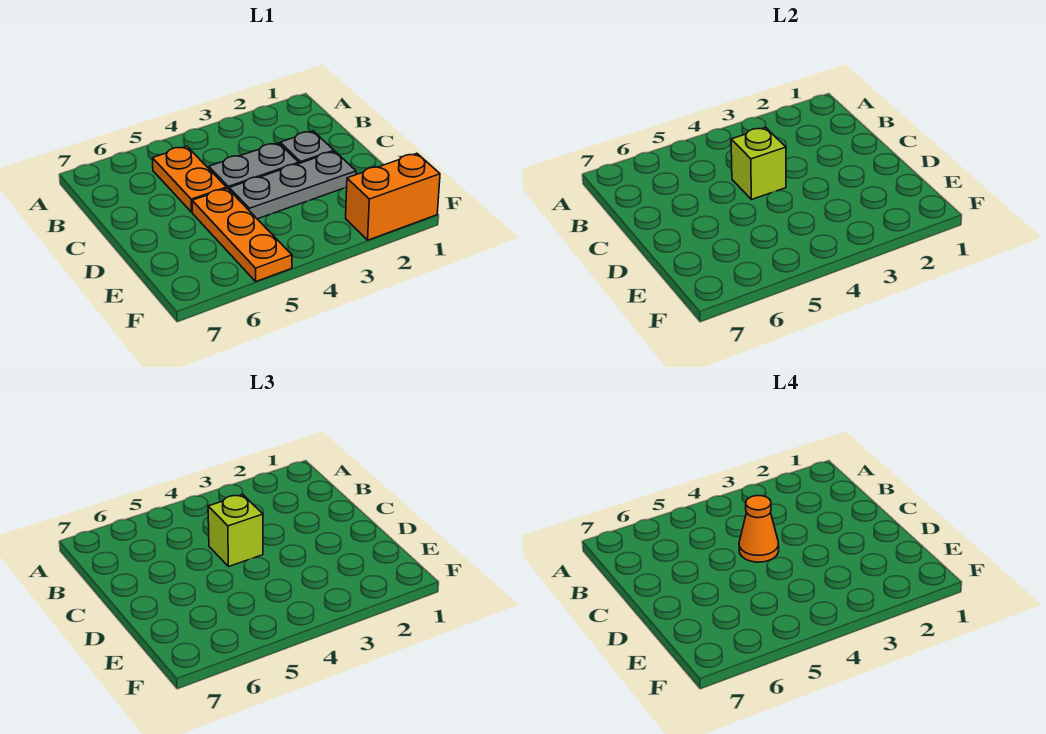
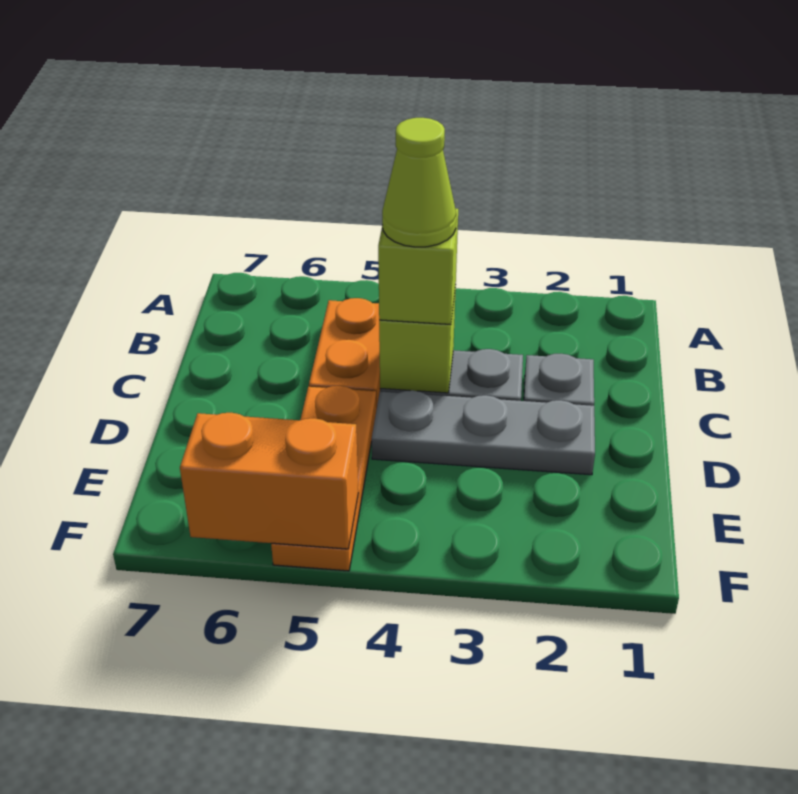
orange cone C4 level 4 -> lime cone C4 level 4
orange brick F1:F2 level 1 -> orange brick F5:F6 level 2

